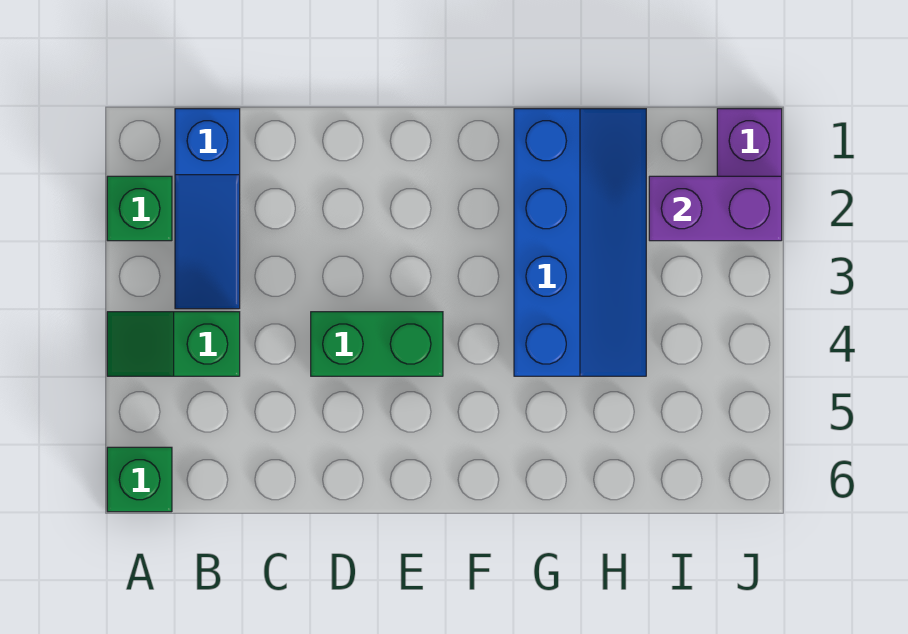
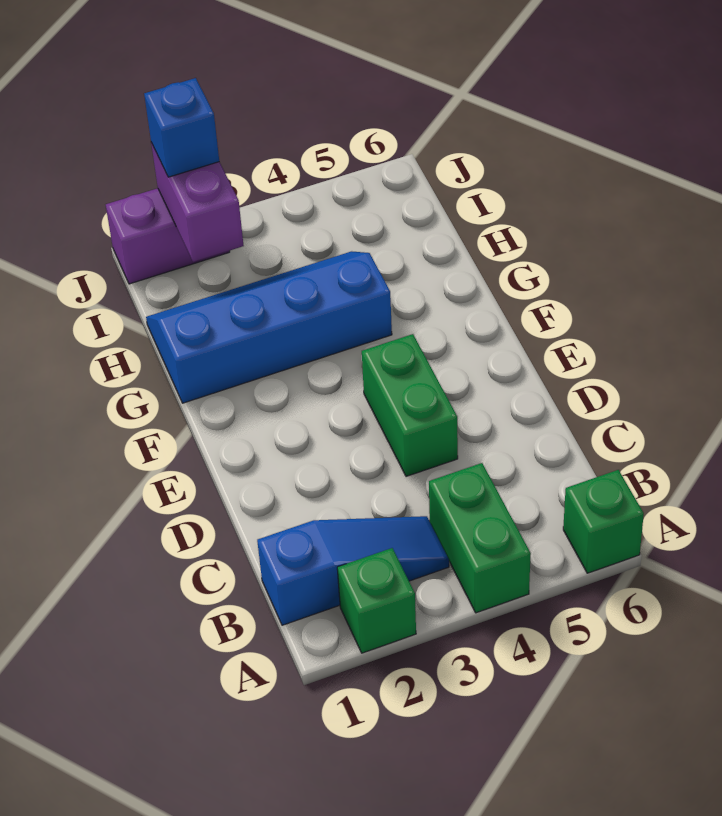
green slope A4:B4 level 1 top B -> green brick A4:B4 level 1
none -> blue brick J2 level 3

